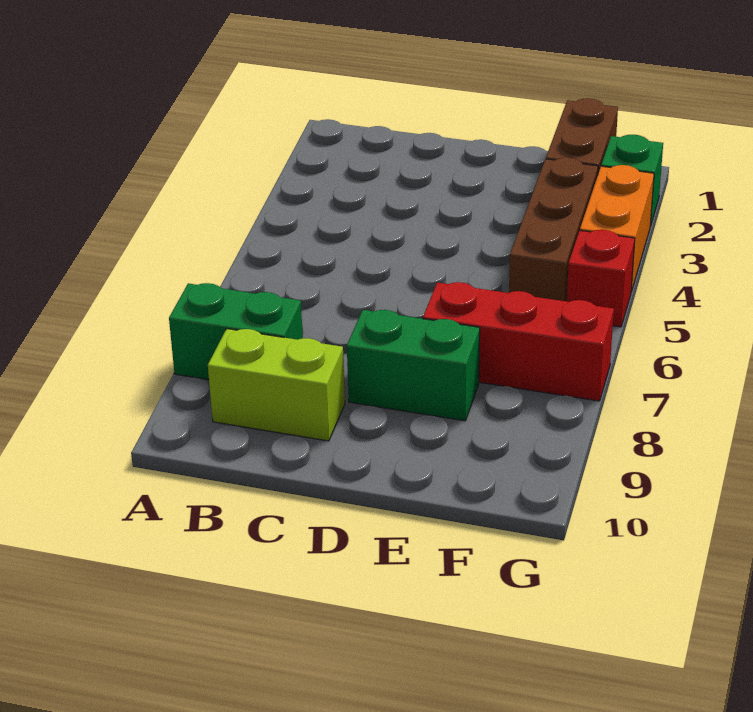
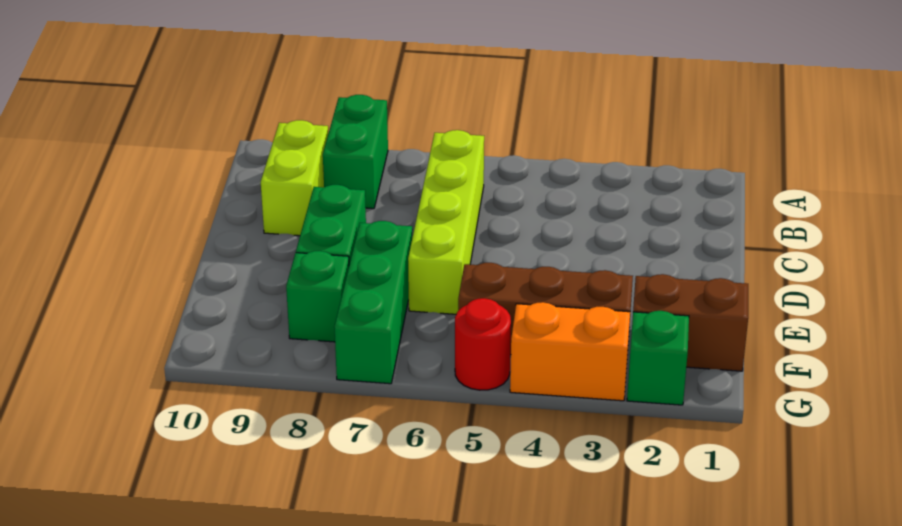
none -> lime brick B6:E6 level 1
red brick E7:G7 level 1 -> green brick E7:G7 level 1
none -> green brick F8 level 1
red brick G5 level 1 -> red round brick G5 level 1

